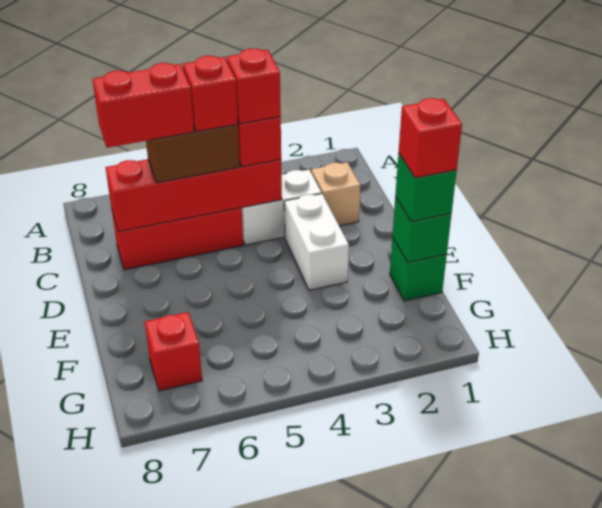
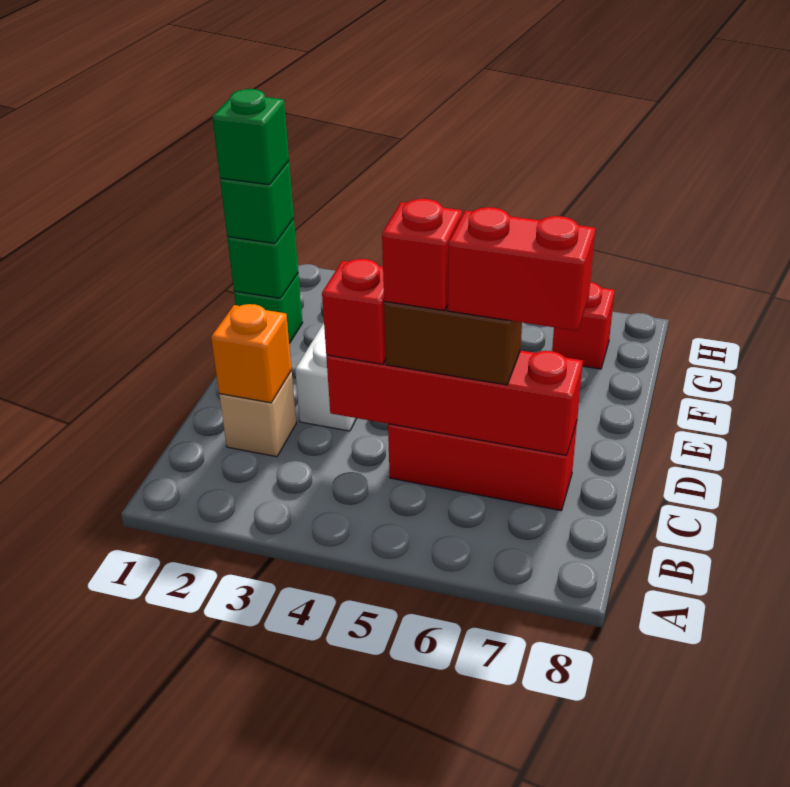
none -> orange brick C2 level 2
white brick C3:C4 level 1 -> none
red brick C4 level 4 -> none
red brick F1 level 4 -> green brick F1 level 4

